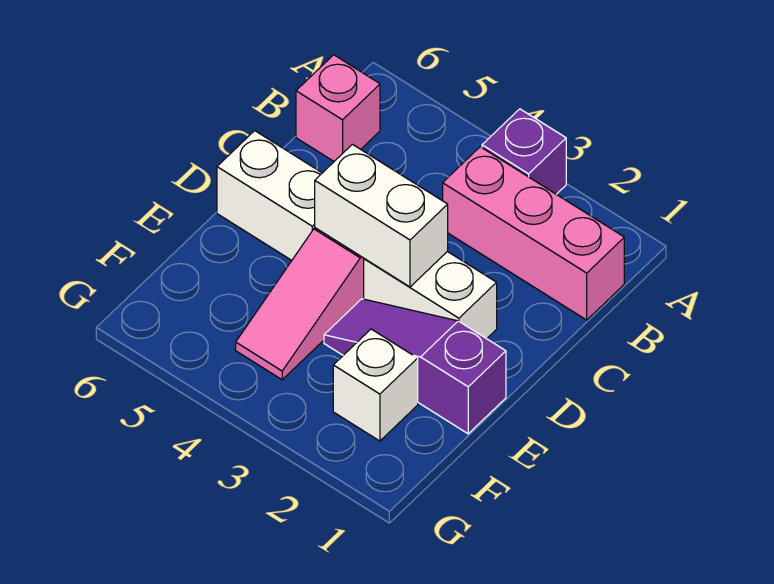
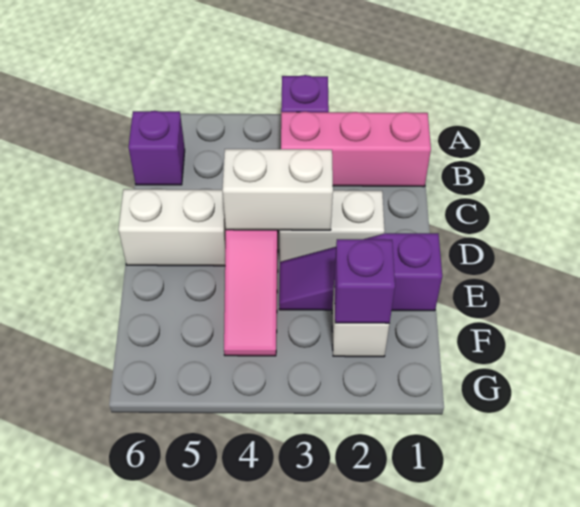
pink brick B6 level 1 -> purple brick B6 level 1
none -> purple brick F2 level 2

